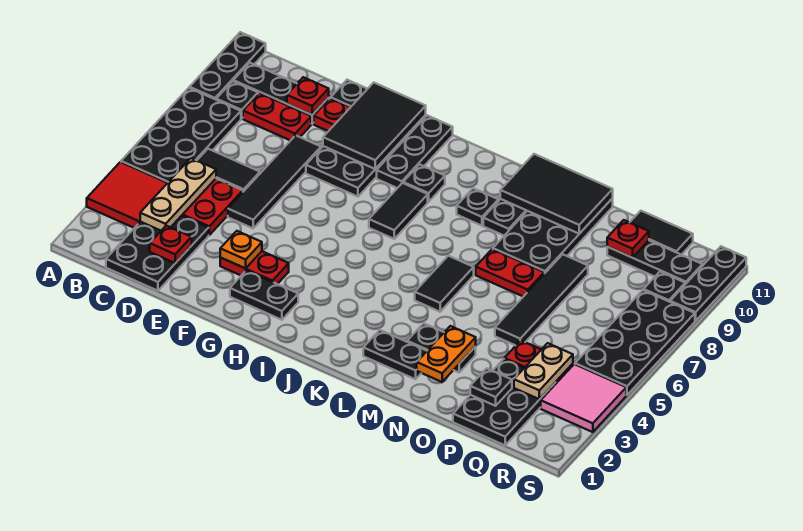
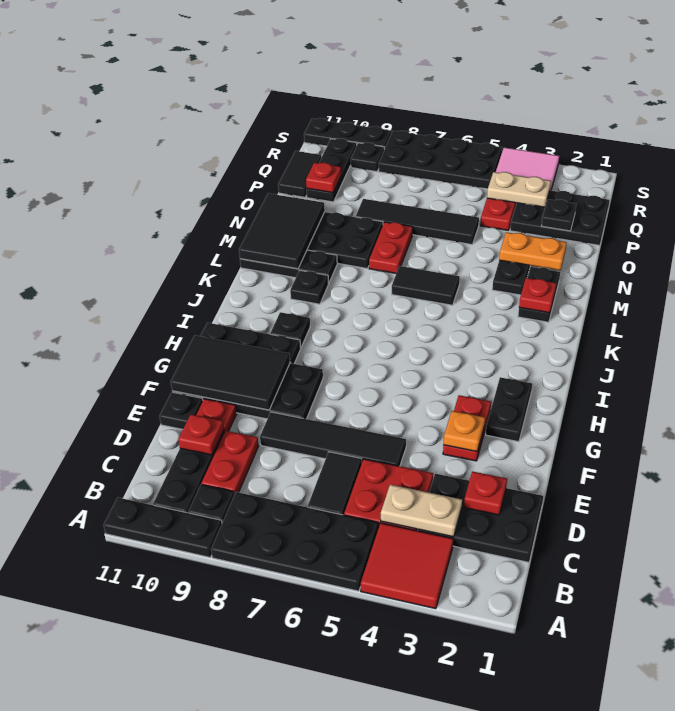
tan plate C3:C5 level 2 -> tan plate C3:C4 level 2
black tile I7:I8 level 1 -> none
none -> red plate L2 level 2

